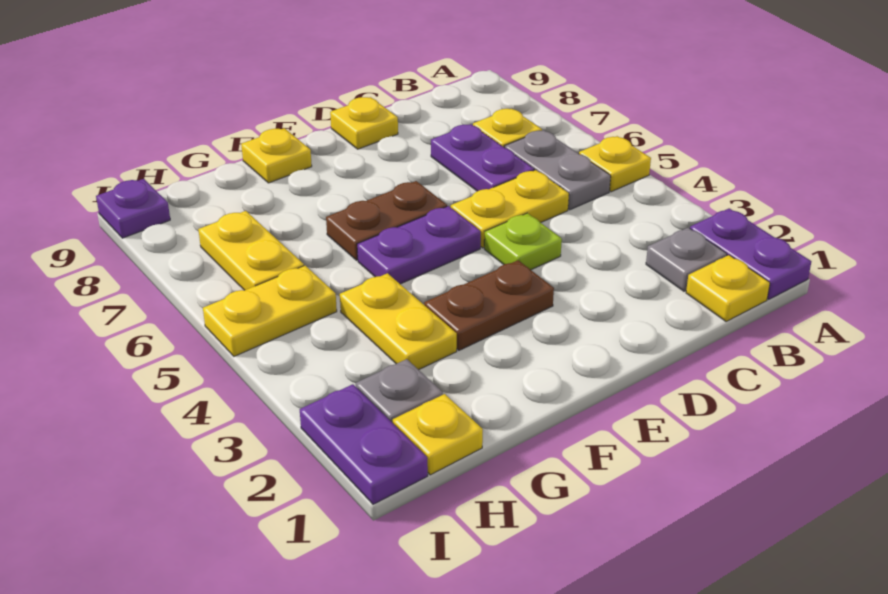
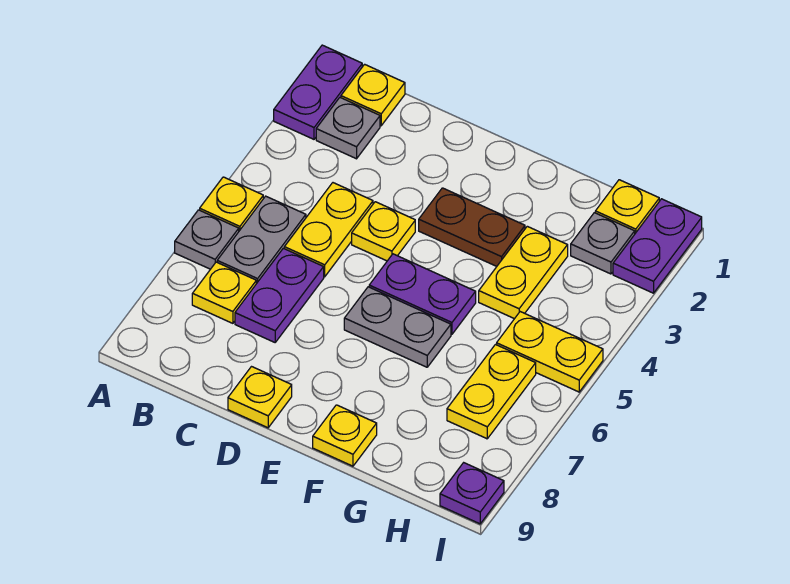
none -> grey plate A6 level 1
yellow plate C5:D5 level 1 -> yellow plate C4:C5 level 1
lime plate D4 level 1 -> yellow plate D4 level 1
brown plate E6:F6 level 1 -> grey plate E6:F6 level 1

